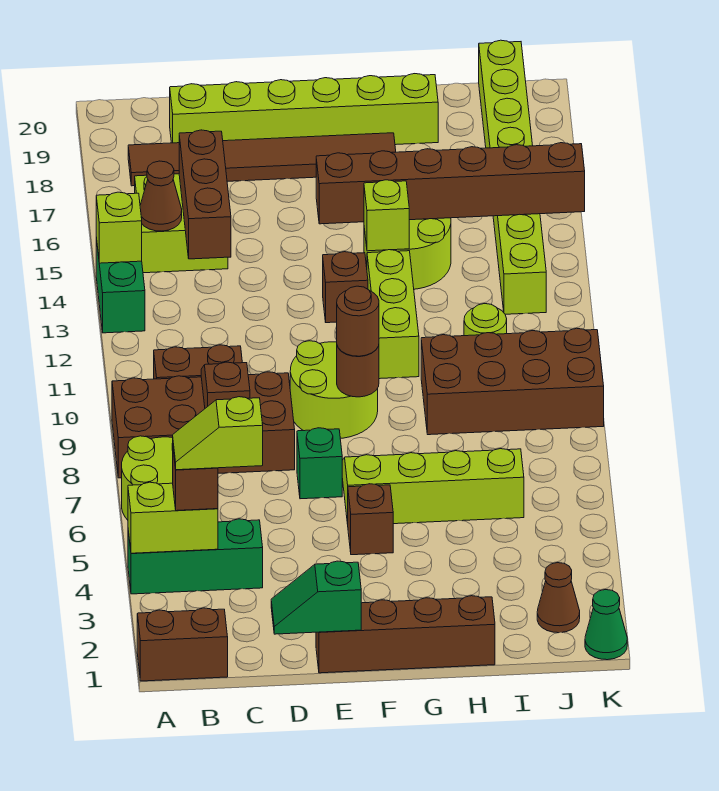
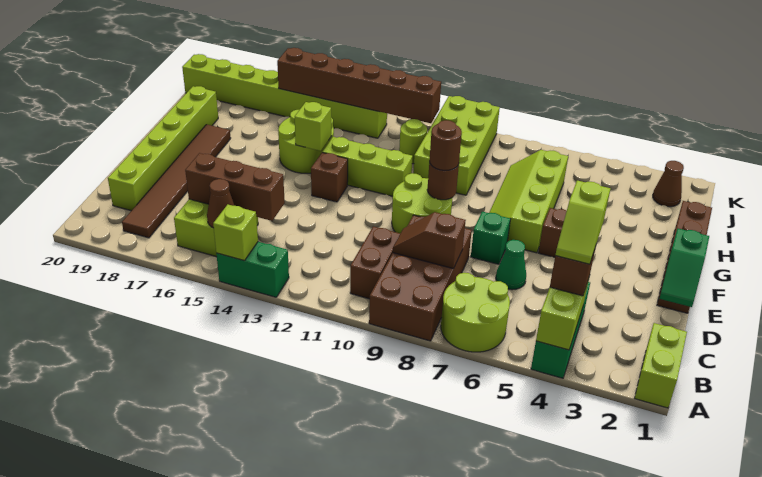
brown brick A1:B1 level 1 -> lime brick A1:B1 level 1
brown brick F15:K15 level 2 -> brown brick J11:J16 level 2
brown brick H9:K10 level 1 -> lime brick H9:K10 level 1
green cone K1 level 1 -> green cone D6 level 1

